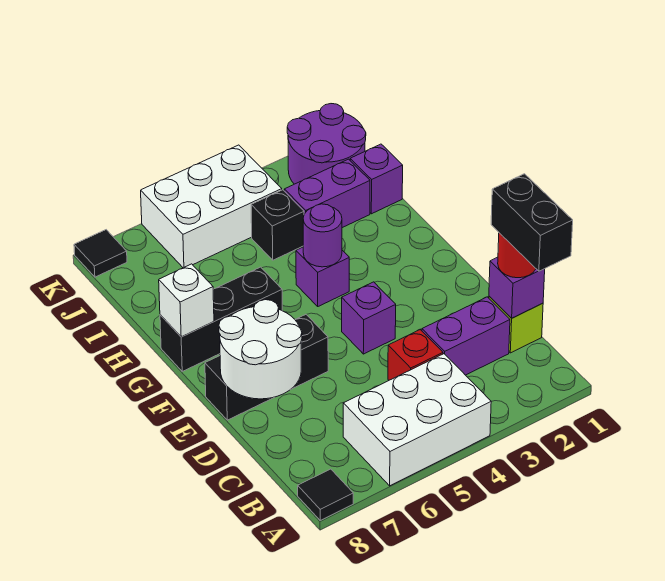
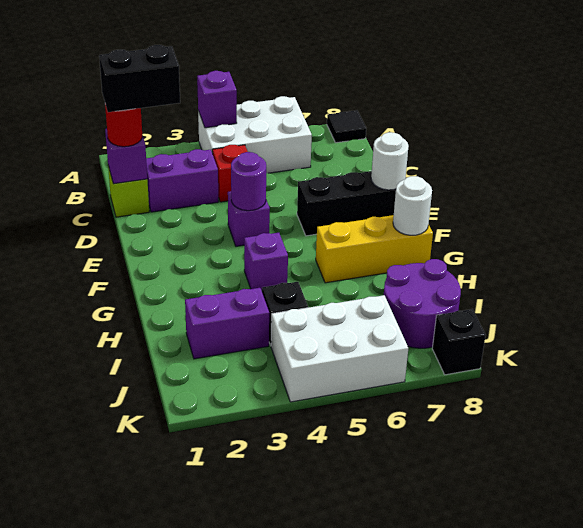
black brick B1:C1 level 4 -> black brick C1:C2 level 4
white round brick D7:E8 level 2 -> white round brick E8 level 2
purple round brick G4 level 2 -> purple round brick E4 level 2
black brick G6:G8 level 1 -> yellow brick G6:G8 level 1
white brick G8 level 2 -> white round brick G8 level 2
purple brick I1 level 1 -> purple brick A4 level 2
purple round brick J1:K2 level 1 -> purple round brick I7:J8 level 1
black tile K8 level 1 -> black brick K8 level 1

